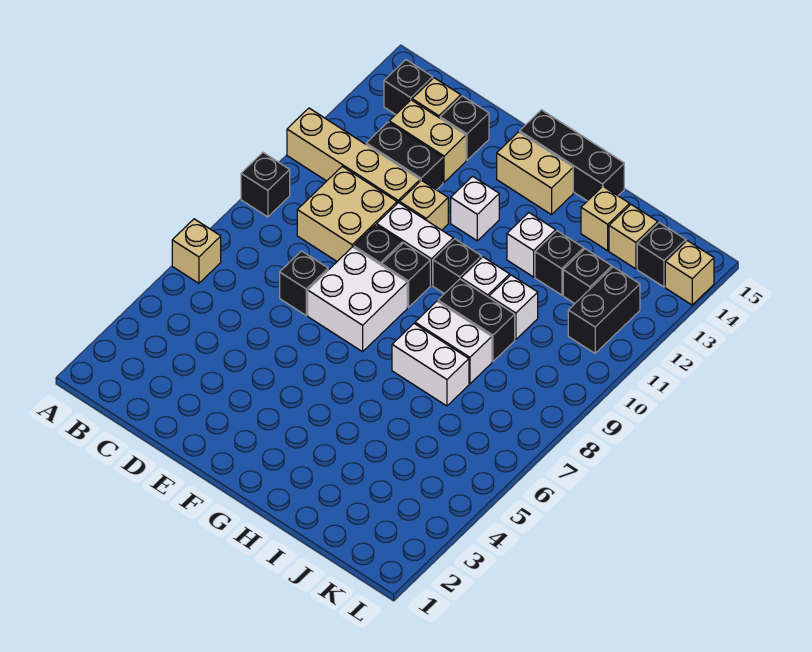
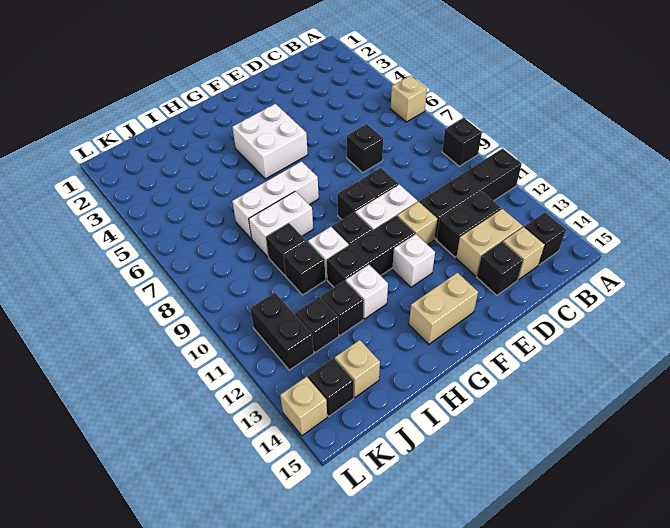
tan brick A11:D11 level 1 -> black brick A11:D11 level 1
tan brick C9:D10 level 1 -> none
white brick E7:F8 level 1 -> white brick F4:G5 level 1
black brick F15:H15 level 1 -> black brick F11:H11 level 1
white brick H7:I7 level 1 -> white brick G7:I7 level 1
black brick H9:I9 level 1 -> black brick I9 level 1
white brick I10 level 1 -> black brick I10 level 1
tan brick I14 level 1 -> none

